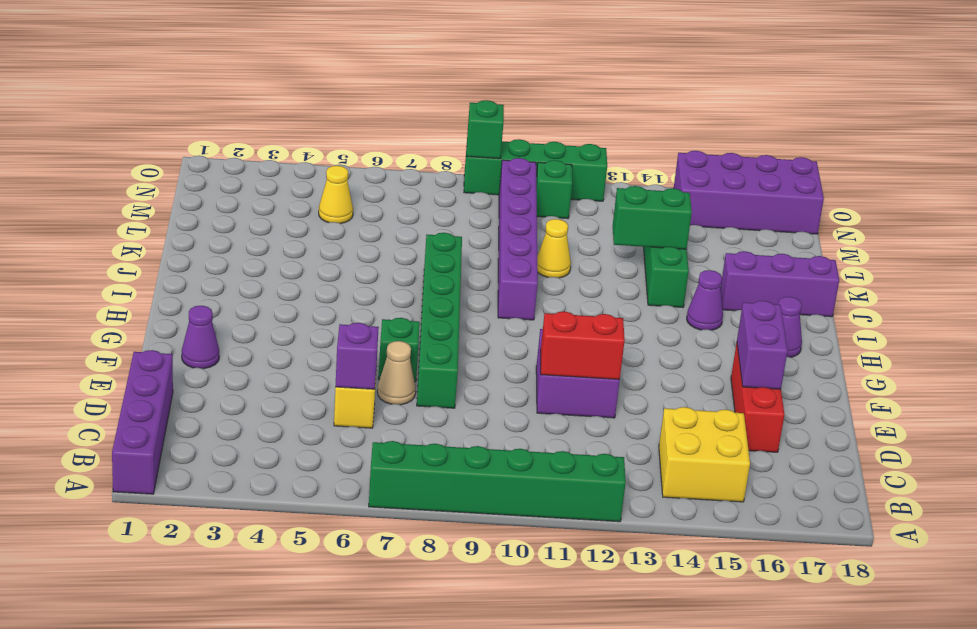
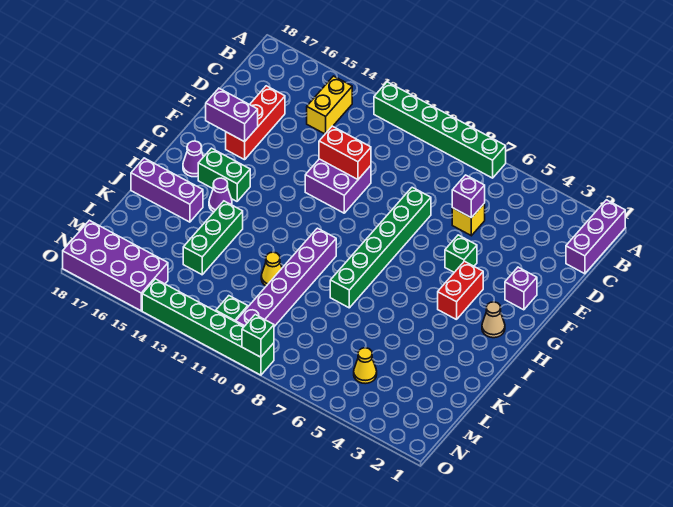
purple brick A1:D1 level 1 -> purple brick A1:C1 level 1
yellow brick B14:C15 level 1 -> yellow brick B14:C14 level 1
tan cone E7 level 1 -> tan cone H2 level 1
purple brick E16:F16 level 2 -> purple brick F16:F17 level 2
purple cone F2 level 1 -> purple brick F2 level 1
green brick F7 level 1 -> green brick F5 level 1
none -> red brick G4:H4 level 1
green brick K13:K14 level 2 -> green brick H15:H16 level 1
green brick O9:O12 level 1 -> green brick O9:O14 level 1

